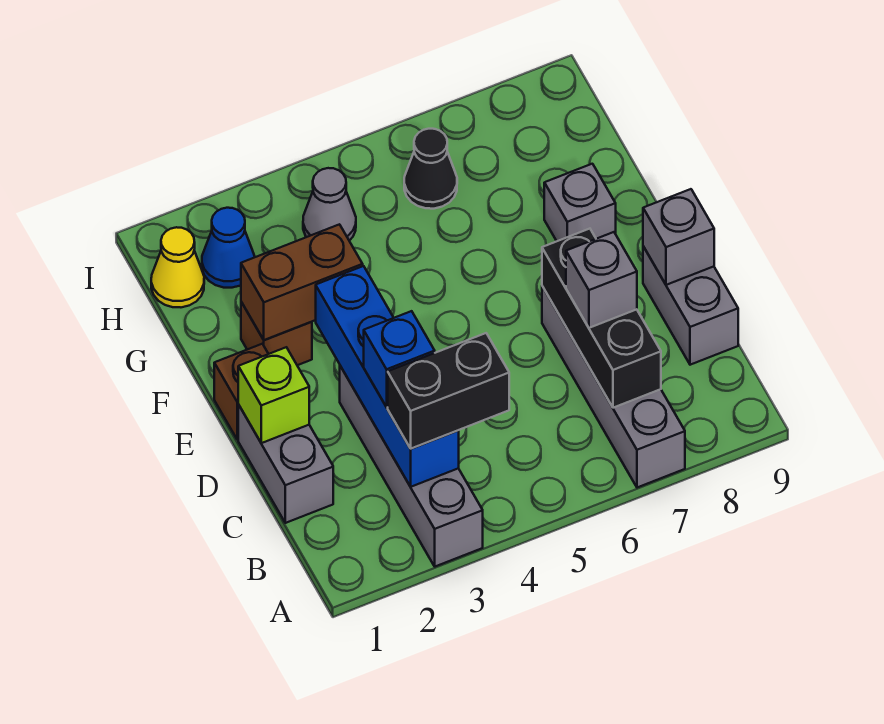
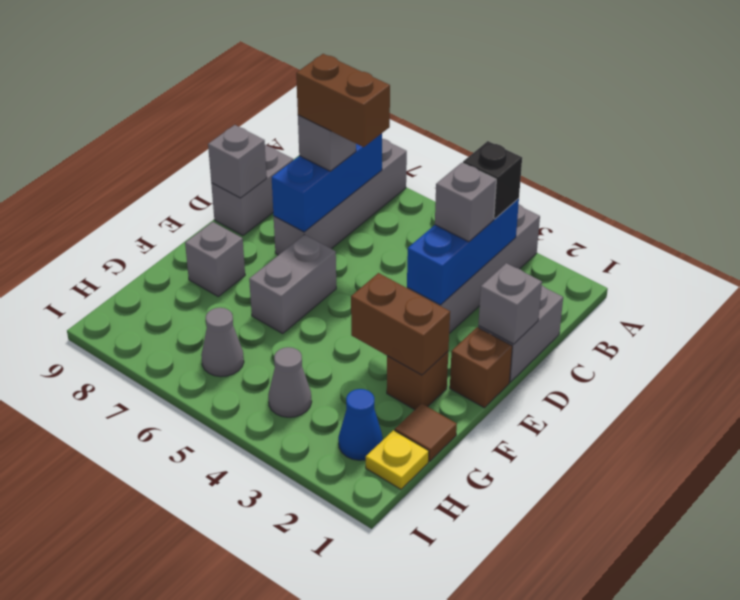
blue brick B3:E3 level 2 -> blue brick B3:D3 level 2
black brick B3:B4 level 3 -> black brick B3 level 3
black brick B7:D7 level 2 -> blue brick B7:D7 level 2
blue brick C3 level 3 -> grey brick C3 level 3
none -> brown brick C6:C7 level 4
lime brick D1 level 2 -> grey brick D1 level 2
none -> grey brick E6:F6 level 1
none -> brown tile G1 level 1
yellow cone H1 level 1 -> yellow plate H1 level 1
black cone H6 level 1 -> grey cone H6 level 1

